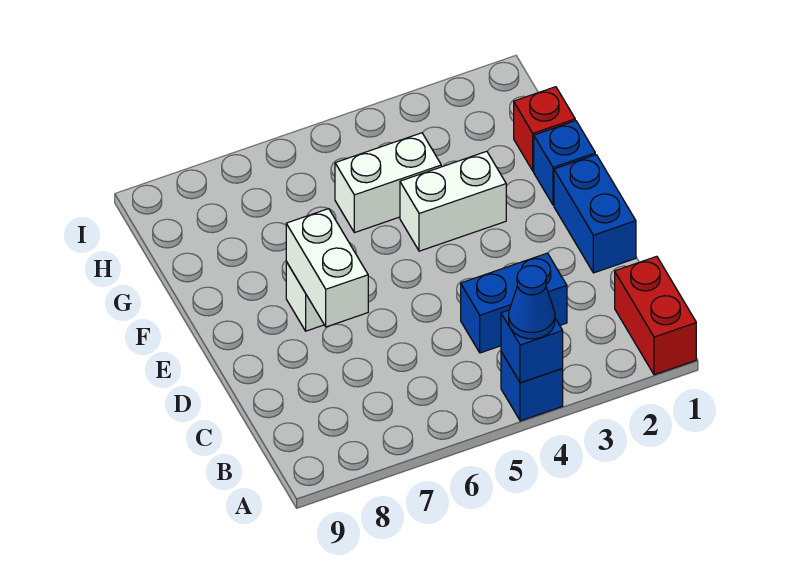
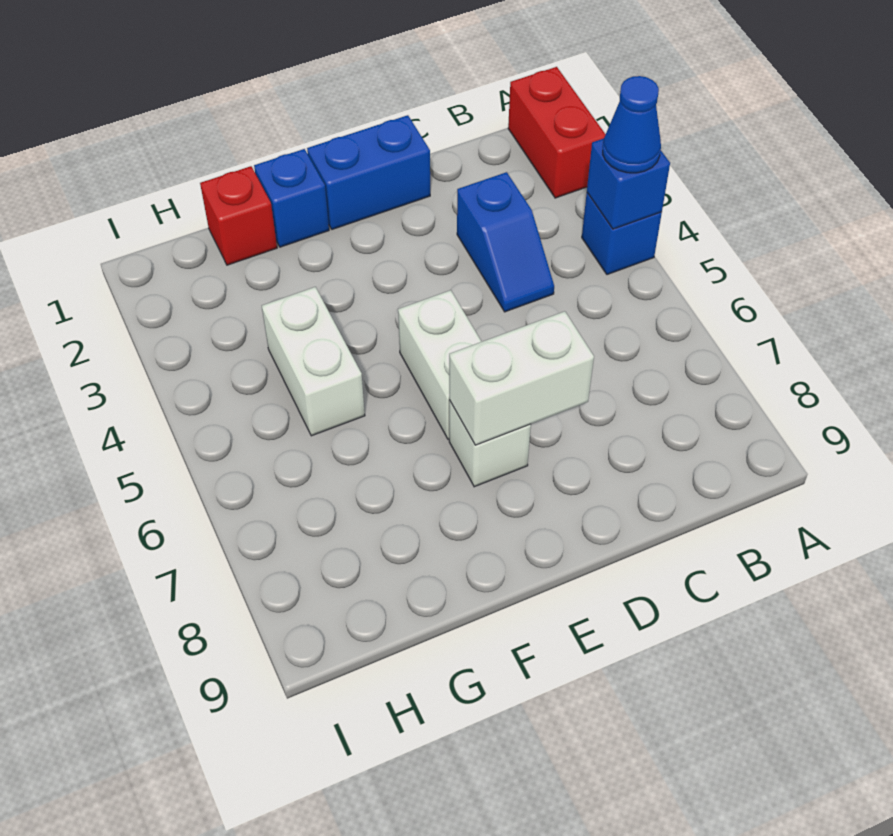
red brick A1:B1 level 1 -> red brick A1:A2 level 1
blue brick C3:C4 level 1 -> blue slope C3:C4 level 1 top 3
white brick F3:F4 level 1 -> white brick E5:E6 level 1

